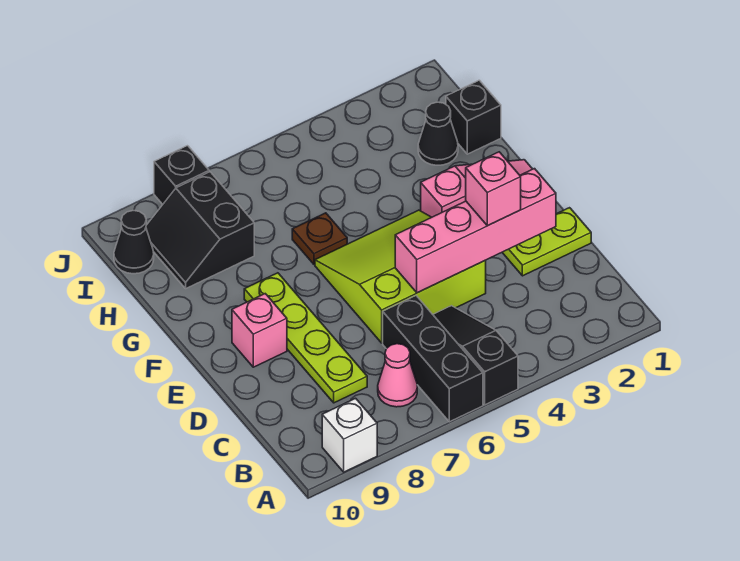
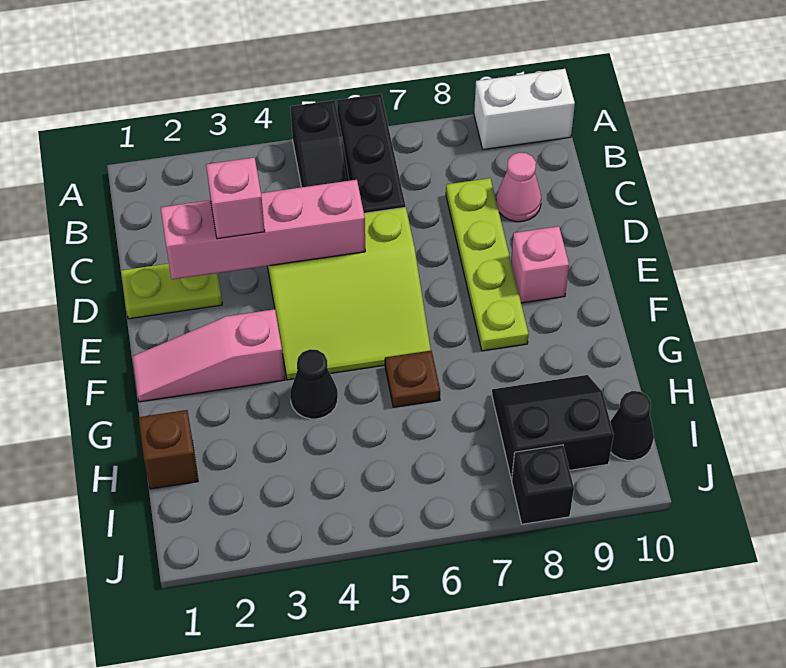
white brick A9 level 1 -> white brick A9:A10 level 1
pink cone B7 level 1 -> pink cone C9 level 1
black brick H1 level 1 -> brown brick H1 level 1
black cone H2 level 1 -> black cone G4 level 1
black slope H8:I9 level 1 top 8 -> black slope H8:I9 level 1 top I

